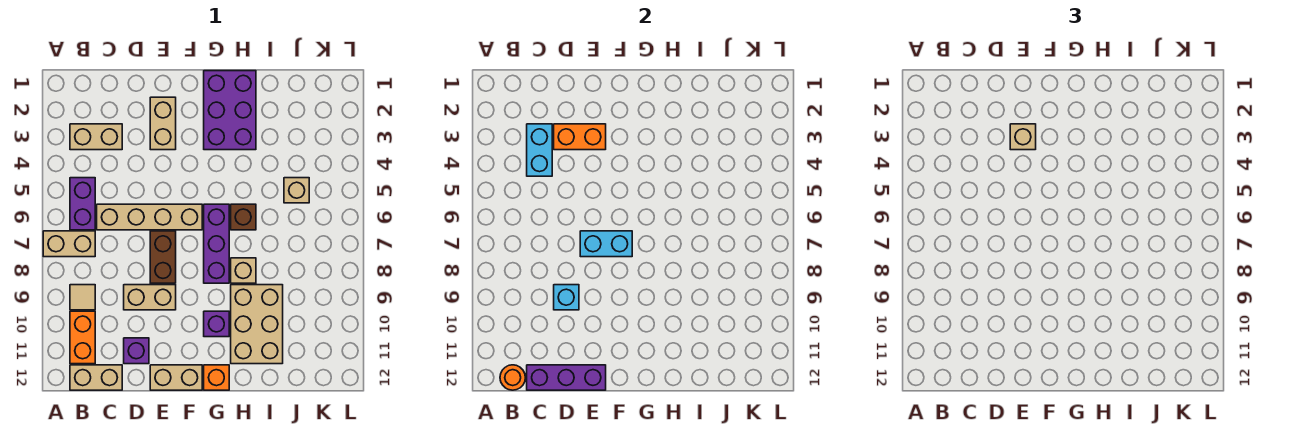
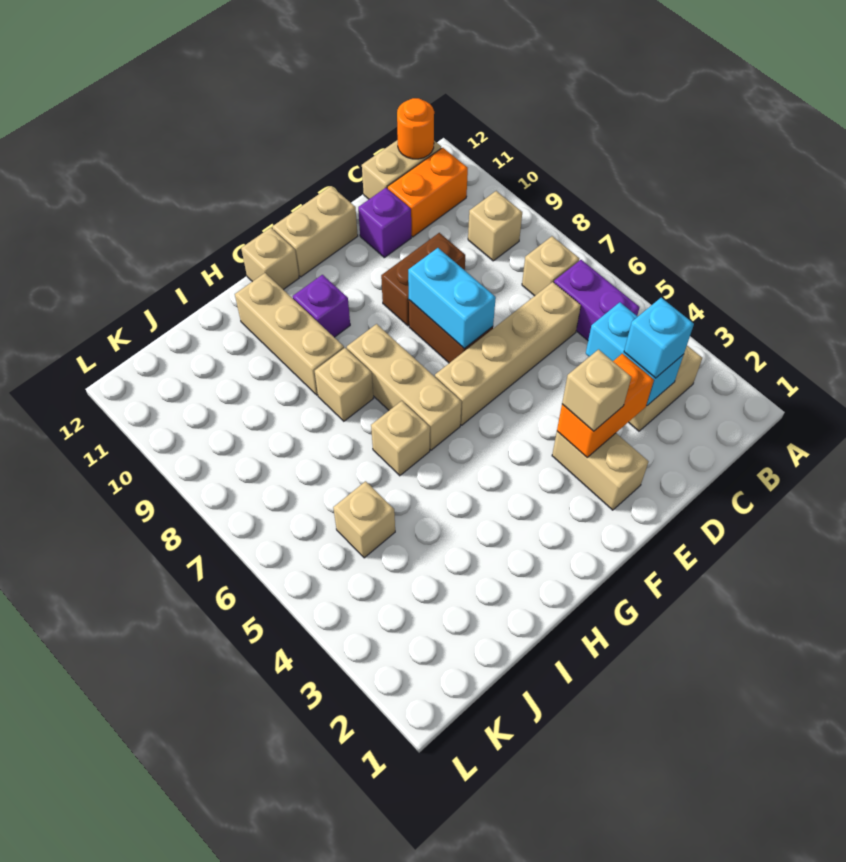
tan brick A7:B7 level 1 -> tan brick B7 level 1
tan tile B9 level 1 -> tan brick B9 level 1
orange brick B10:B11 level 1 -> orange brick B11:C11 level 1
purple brick C12:E12 level 2 -> none
tan brick D9:E9 level 1 -> brown brick D9:E9 level 1
cyan brick D9 level 2 -> cyan brick C3 level 3
cyan brick E7:F7 level 2 -> cyan brick E7:E8 level 2
purple brick G1:H3 level 1 -> none
purple brick G6:G8 level 1 -> tan brick G6:G8 level 1
orange brick G12 level 1 -> tan brick G12 level 1
brown brick H6 level 1 -> tan brick H6 level 1
tan brick H9:I11 level 1 -> tan brick H9:H11 level 1

